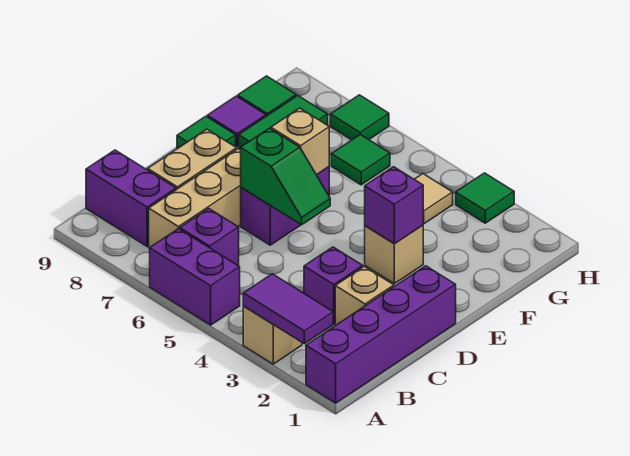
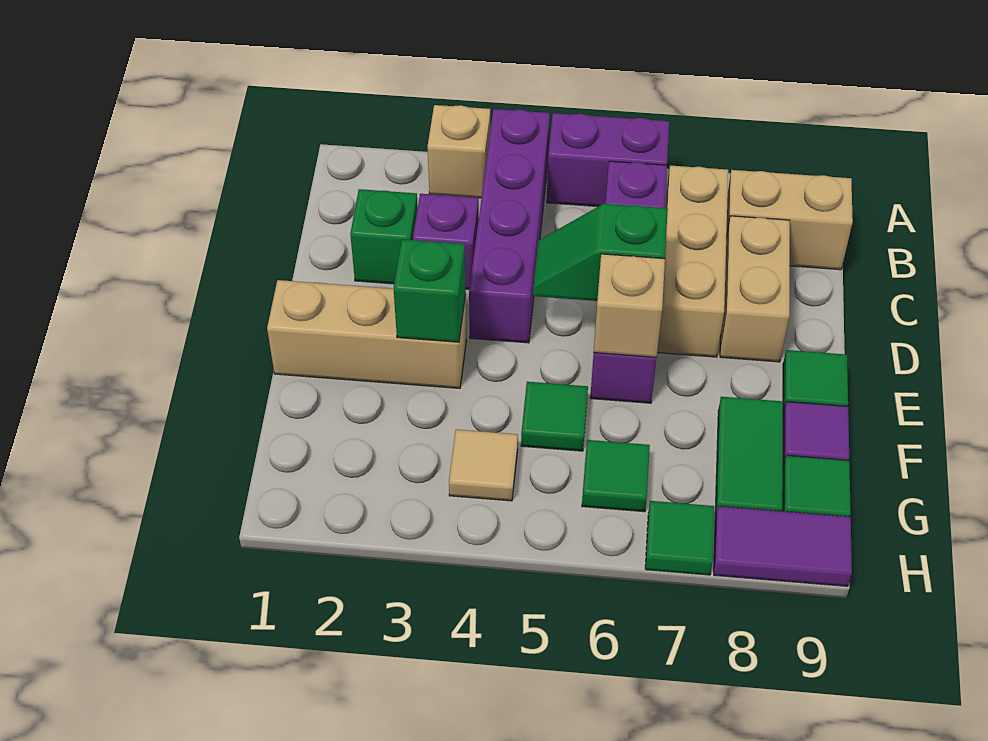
purple brick A1:D1 level 1 -> purple brick A4:D4 level 1
purple tile A2:A3 level 2 -> purple tile H8:H9 level 1
purple brick B8:B9 level 1 -> tan brick B8:B9 level 1
tan brick C2 level 1 -> green brick C2 level 1
tan brick E3 level 1 -> tan brick E1:E3 level 1
purple brick E3 level 2 -> green brick E3 level 2
green tile H3 level 1 -> green tile F5 level 1

